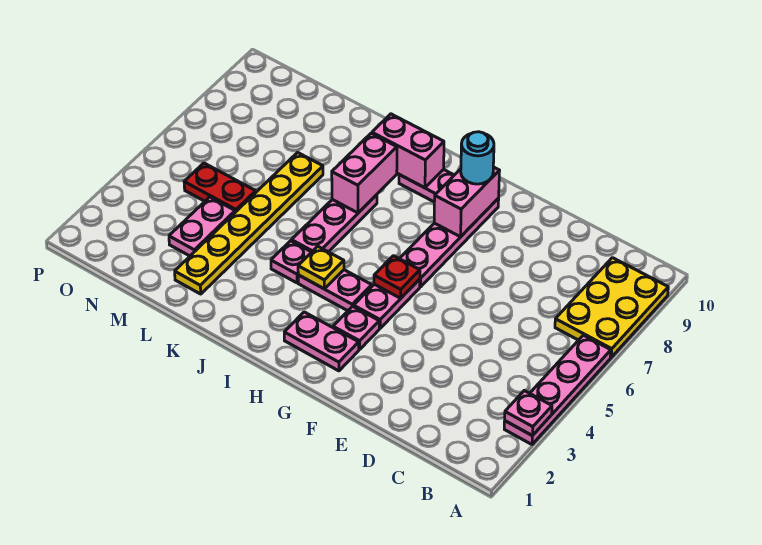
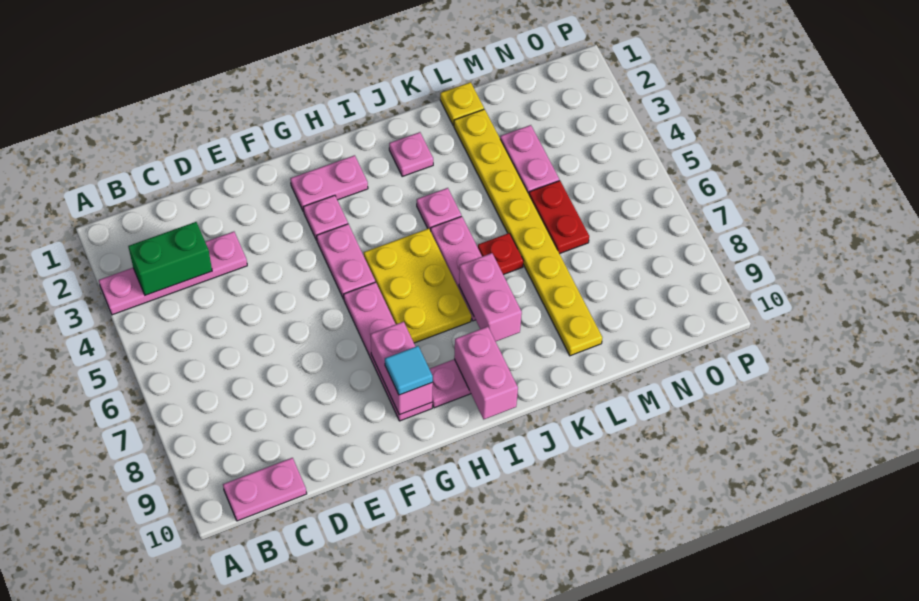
pink plate A3:A6 level 1 -> pink plate A3:D3 level 1
pink plate A3 level 2 -> pink plate J2 level 1
yellow plate A7:B9 level 1 -> yellow plate H5:I7 level 1
none -> green brick B3:C3 level 2
red plate G5 level 2 -> red plate K6 level 1
cyan round brick G9 level 3 -> cyan tile G9 level 3
pink plate H4:I4 level 1 -> pink plate B10:C10 level 1
yellow plate I4 level 2 -> yellow plate L1 level 1
pink brick I9:J9 level 2 -> pink brick I9:I10 level 2
yellow plate L2:L7 level 1 -> yellow plate L2:L9 level 1
red plate M5:N5 level 1 -> red plate M5:M6 level 1

